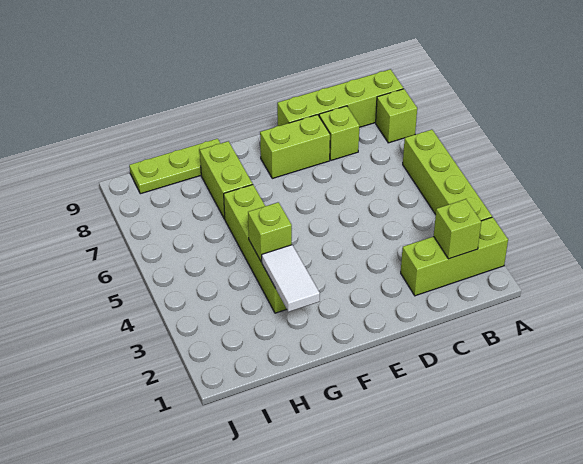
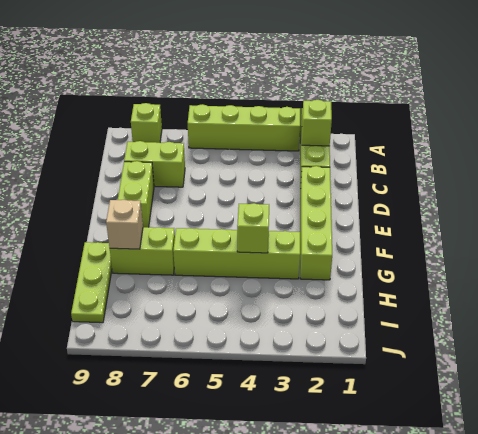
lime brick A9:D9 level 1 -> lime brick D2:G2 level 1
lime brick C8 level 1 -> lime brick C7:C8 level 1
white tile G2:G3 level 2 -> none
none -> tan brick G8 level 2

